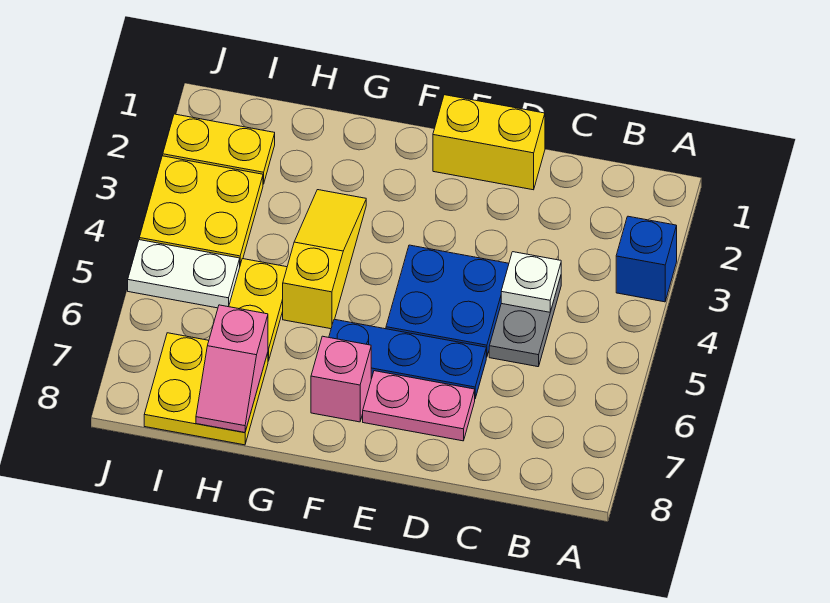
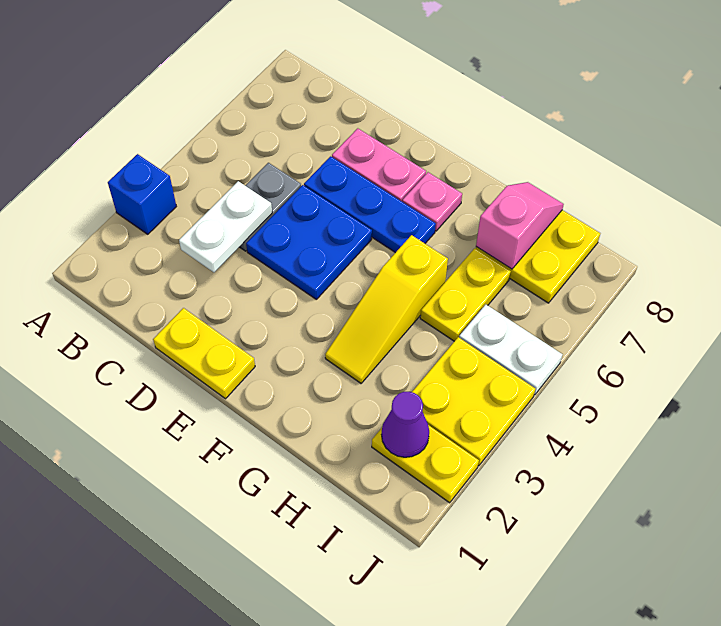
white plate C4 level 2 -> white plate C3:C4 level 2
yellow brick D1:E1 level 1 -> yellow plate D1:E1 level 1
pink brick F7 level 1 -> pink plate F7 level 1
none -> purple cone I2 level 2

